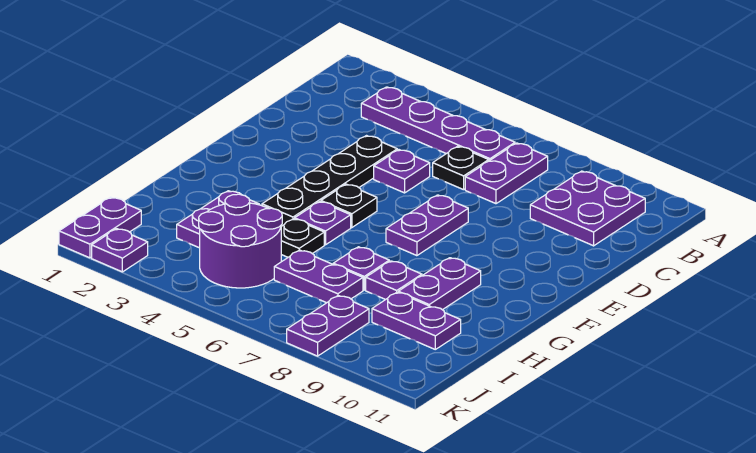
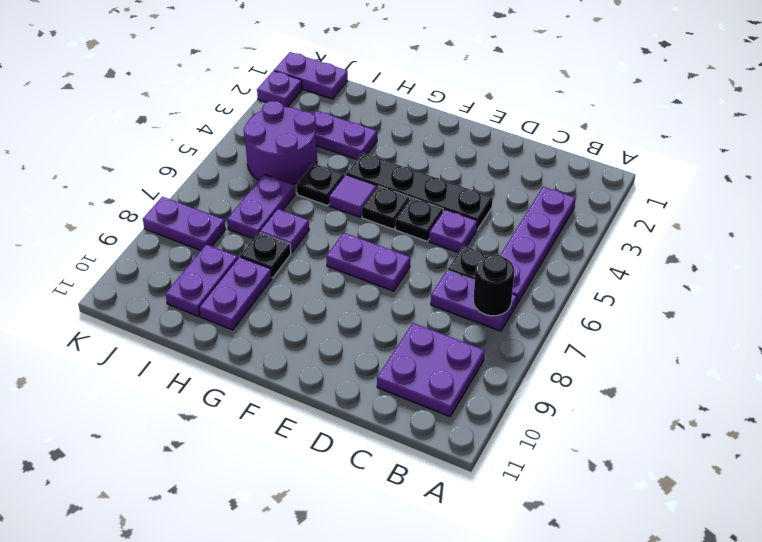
none -> black round brick B7 level 2
none -> black plate E5 level 1
purple plate G5 level 1 -> purple tile G5 level 1
purple plate G9:H9 level 1 -> purple plate H9:H10 level 1
purple plate H8 level 1 -> black plate H8 level 1

